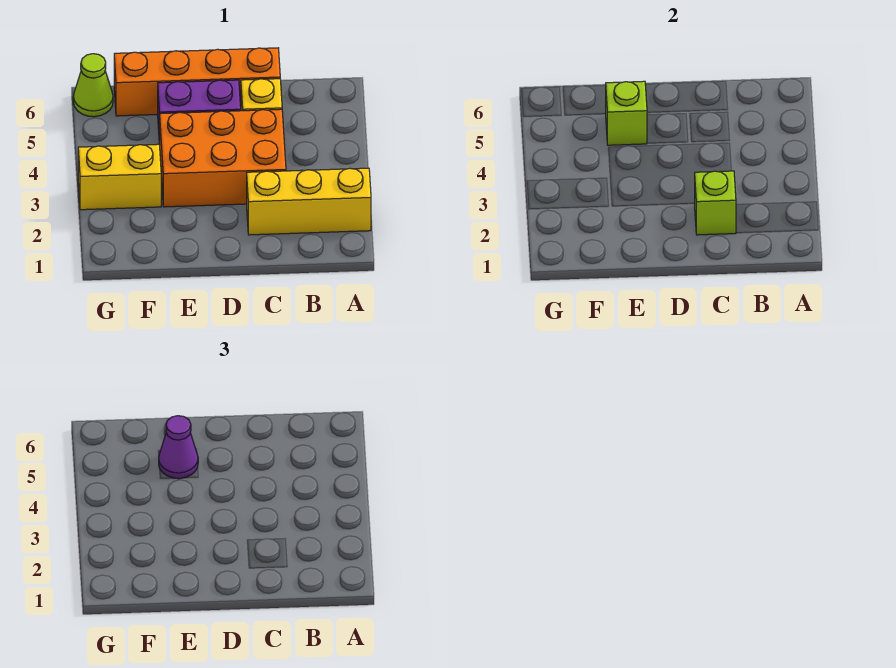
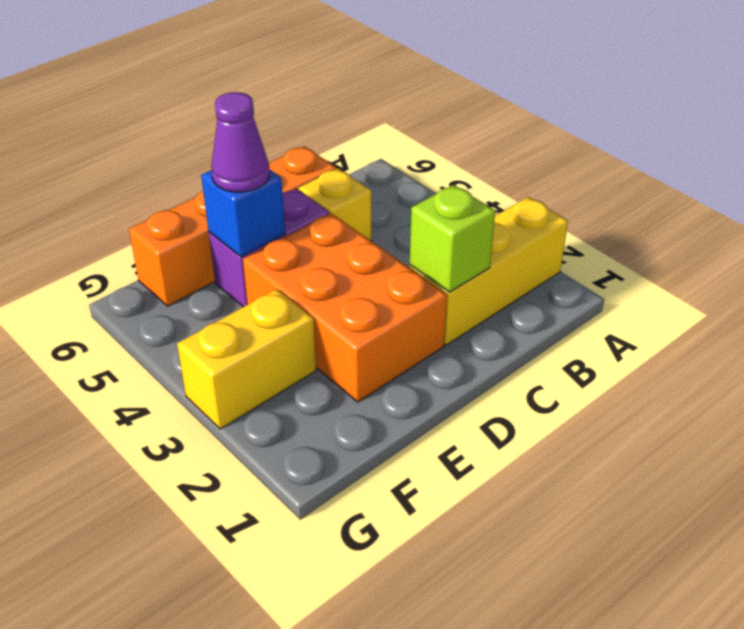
orange brick C3:E4 level 1 -> orange brick D2:E4 level 1
lime brick E5 level 2 -> blue brick E5 level 2
lime cone G6 level 1 -> none

